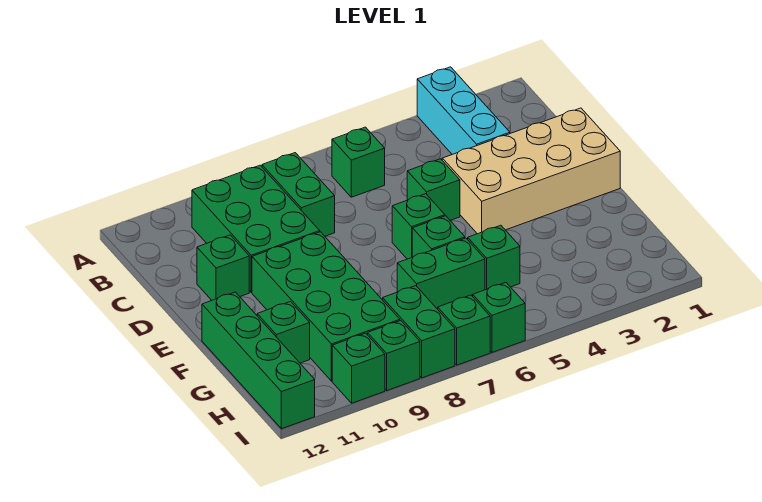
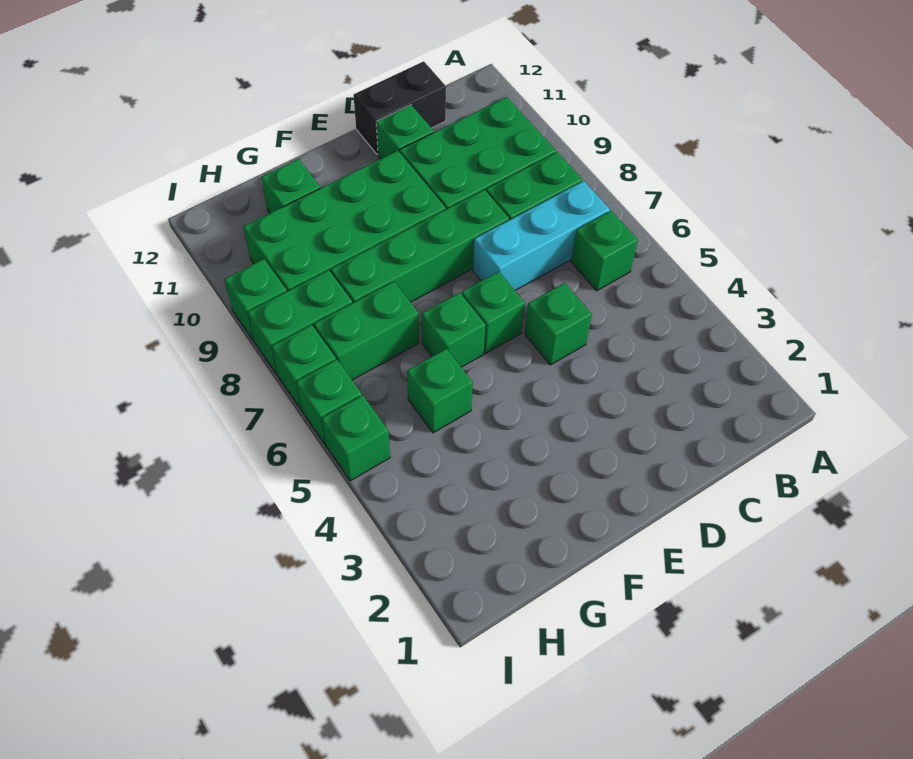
cyan brick A3:C3 level 1 -> cyan brick B7:D7 level 1
none -> black brick C12:D12 level 1
tan brick D1:E4 level 1 -> none
green brick F12:I12 level 1 -> green brick D8:G8 level 1
green brick G6:G7 level 1 -> green brick G7:H7 level 1
green brick I10 level 1 -> green brick I5 level 1

